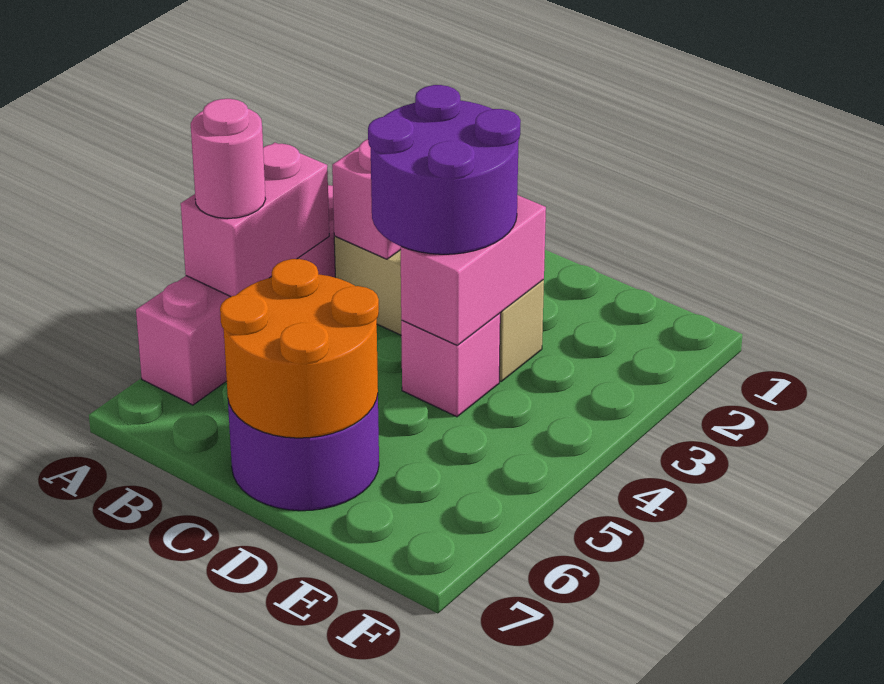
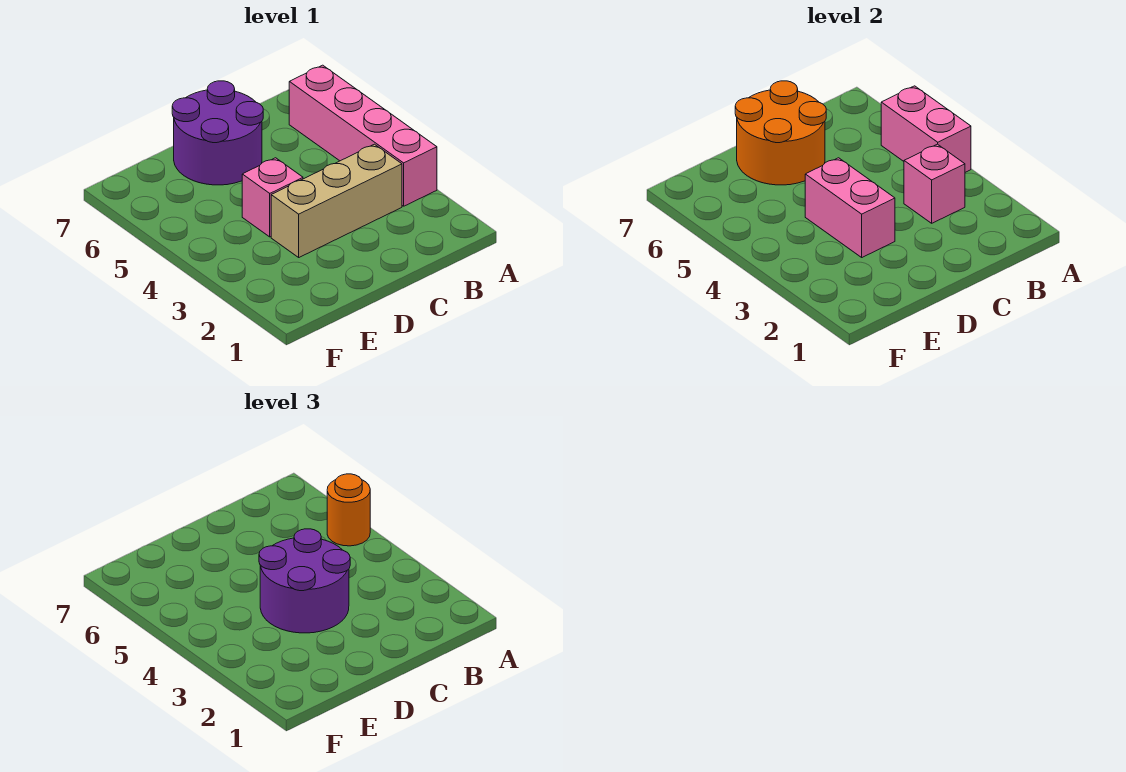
pink round brick A5 level 3 -> orange round brick A5 level 3

